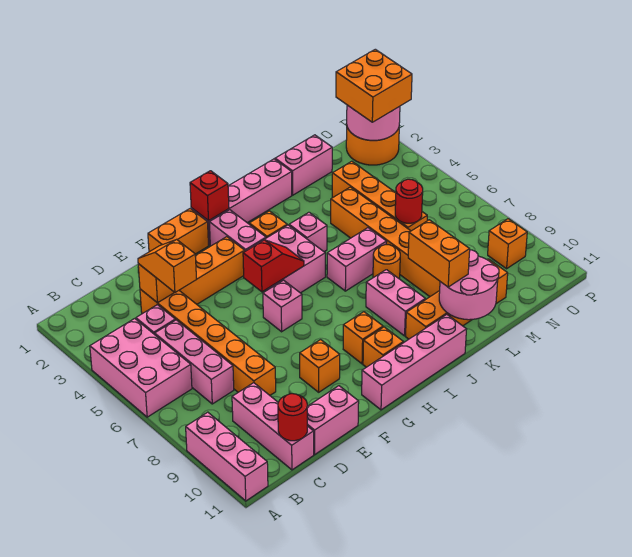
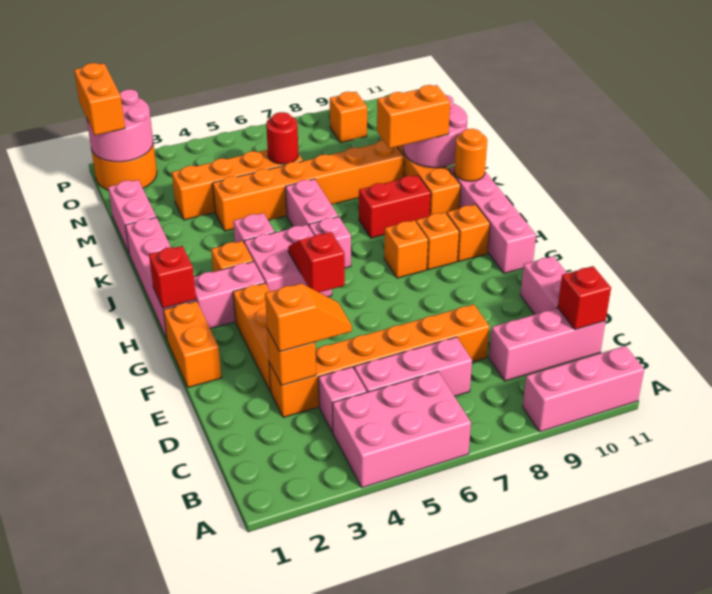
red round brick C11 level 2 -> red brick C11 level 2
orange slope D3:D4 level 3 top 4 -> orange slope D3:D4 level 3 top 3
orange brick F9 level 1 -> orange brick H8 level 1
pink brick G6 level 1 -> pink brick I6 level 1
pink brick J8:J9 level 1 -> red brick J8:J9 level 1
orange round brick K7 level 1 -> orange round brick J11 level 2
orange brick O1:P2 level 3 -> orange brick O1:P1 level 3

